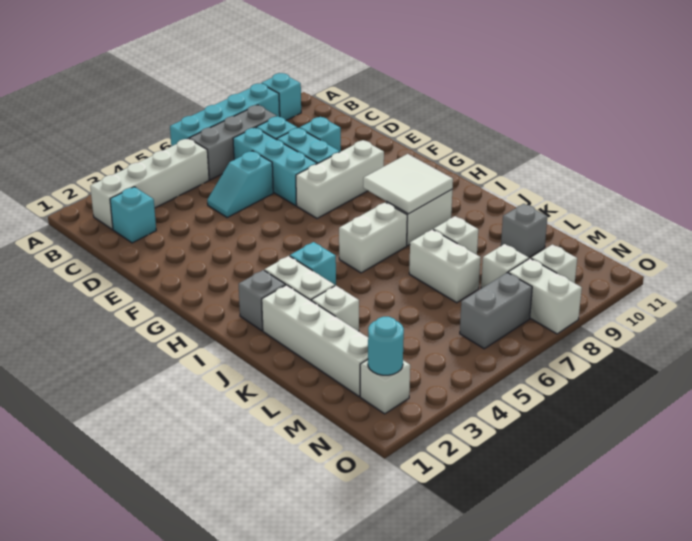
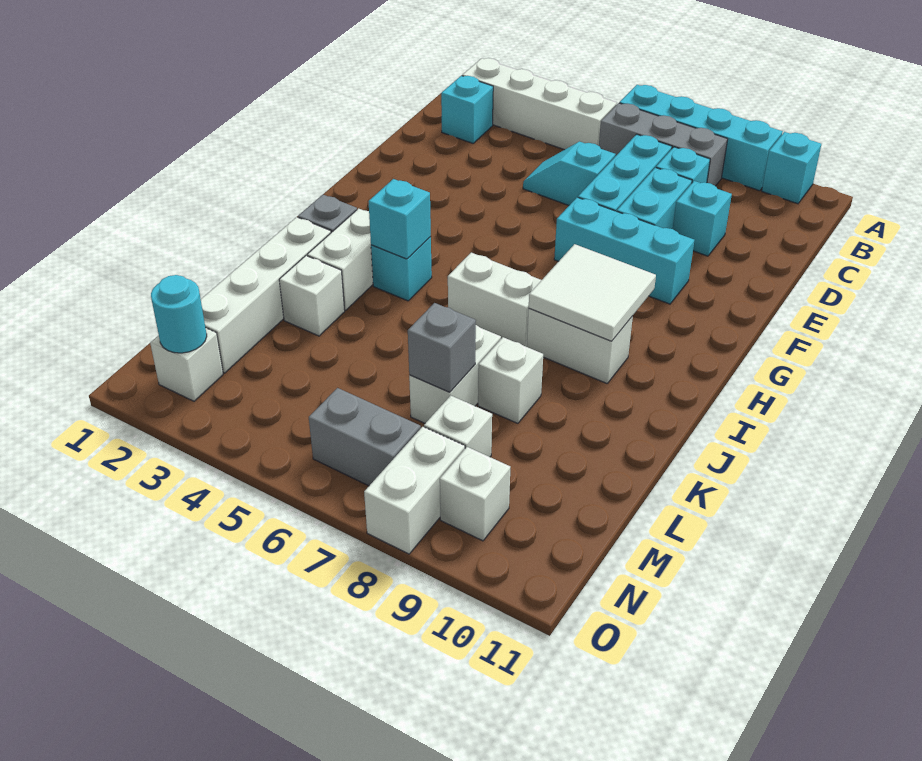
white brick F7:F9 level 1 -> cyan brick F7:F9 level 1
none -> cyan brick I4 level 2
grey brick L10 level 1 -> grey brick L7 level 2

